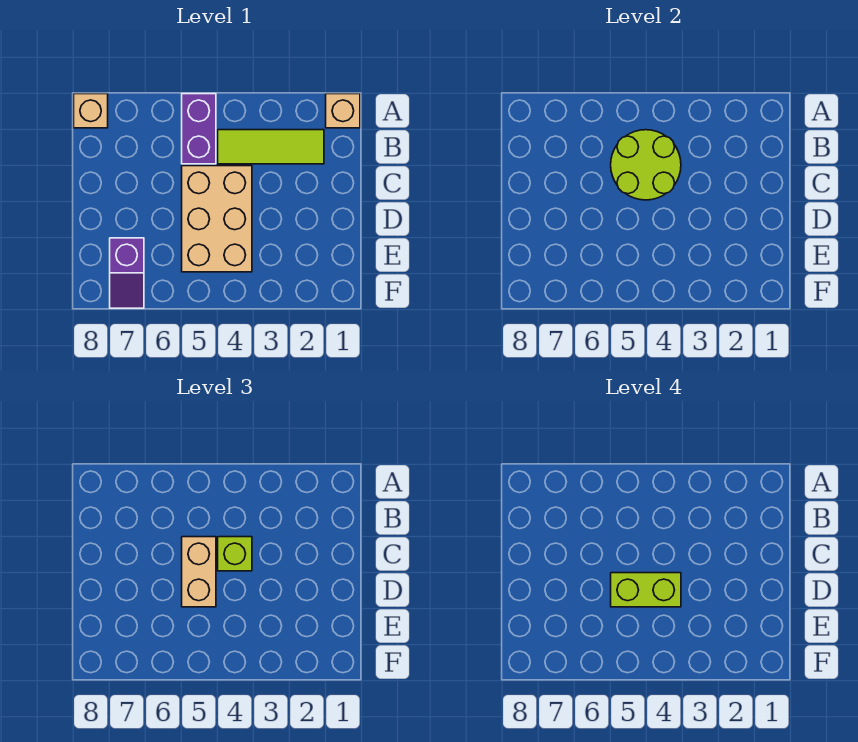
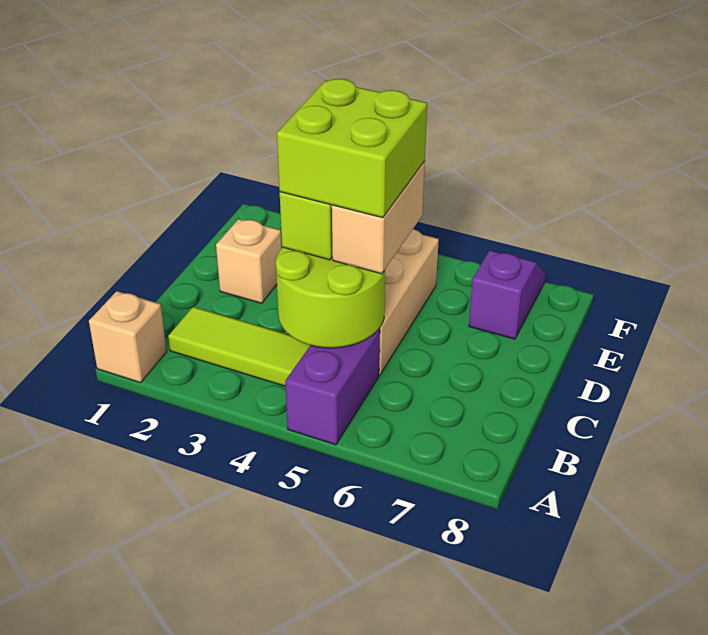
tan brick A8 level 1 -> tan brick D2 level 1
lime brick D4:D5 level 4 -> lime brick C4:D5 level 4

